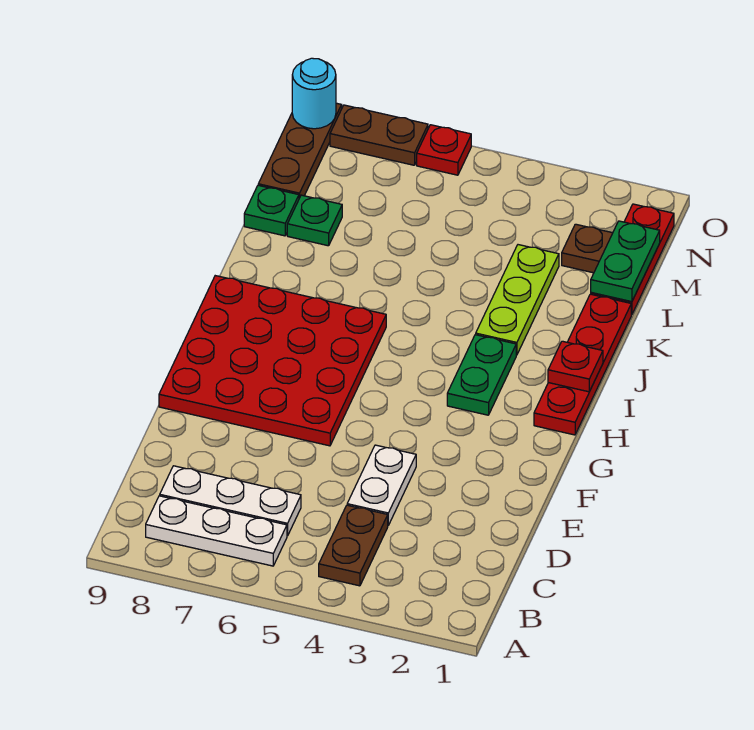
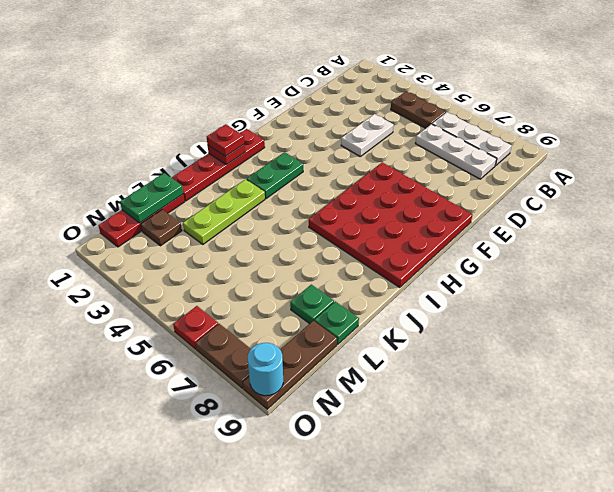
brown plate B4:C4 level 1 -> brown plate B4:B5 level 1
none -> red plate I1 level 3

